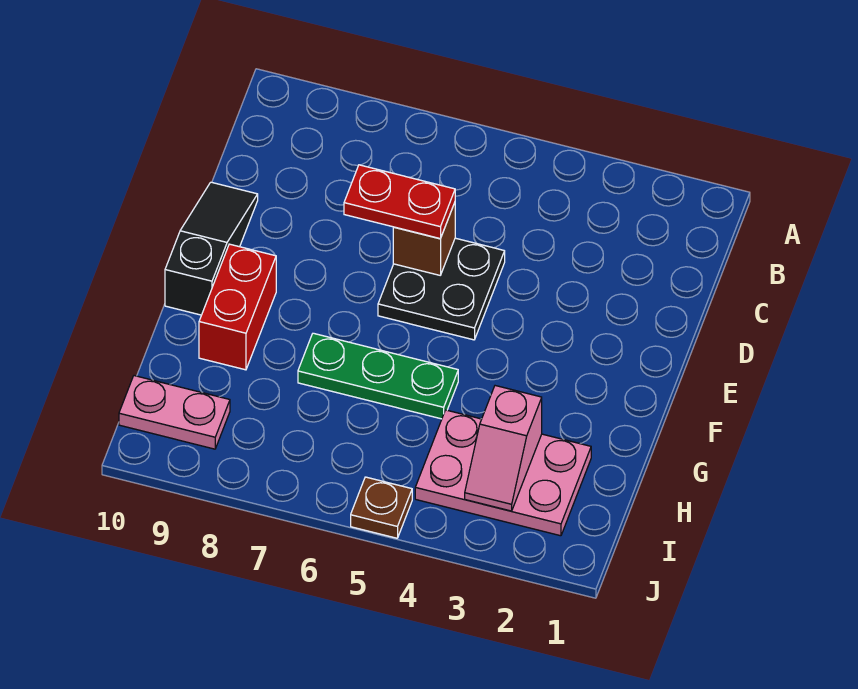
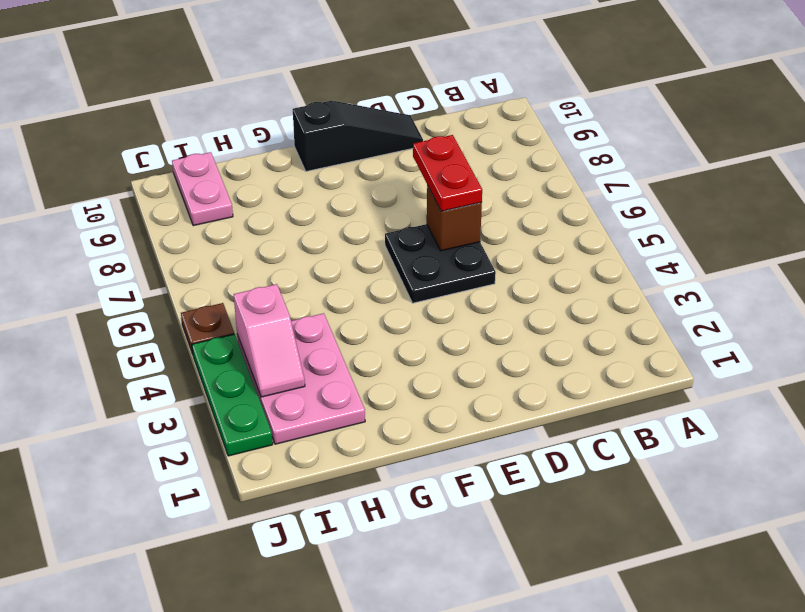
red brick F9:G9 level 1 -> none
green plate G5:G7 level 1 -> green plate J2:J4 level 1
pink slope H3:I3 level 2 top H -> pink slope I3:I4 level 2 top 4

